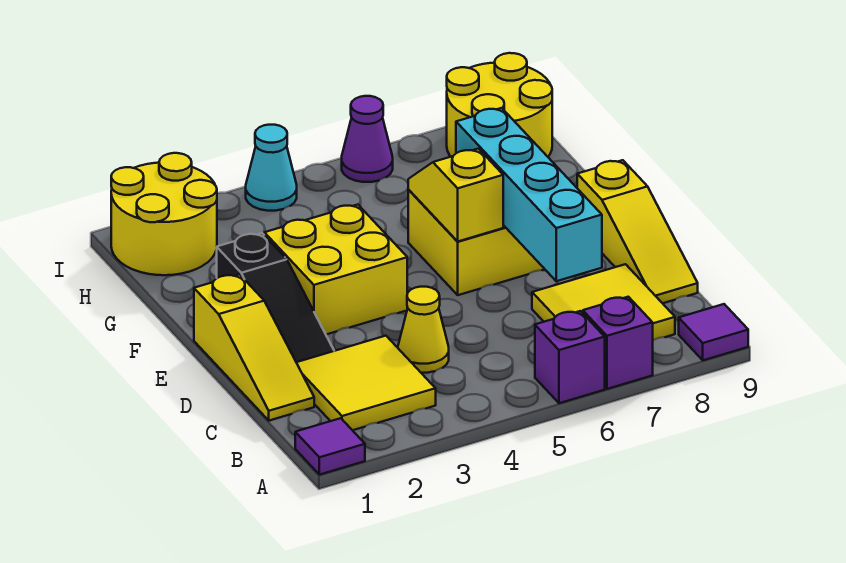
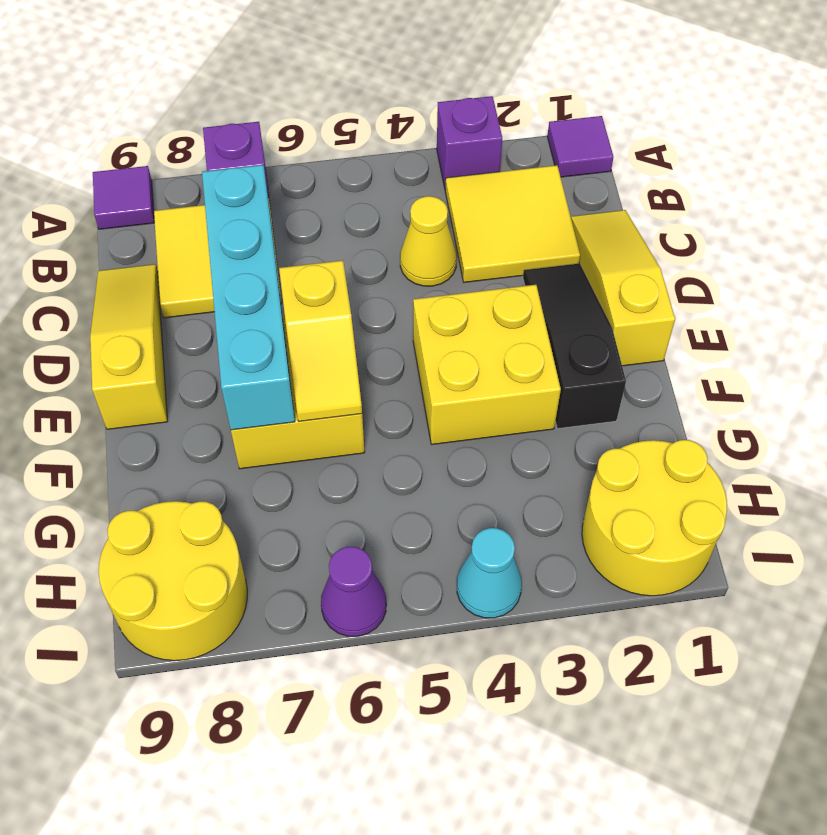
purple brick A6 level 1 -> purple brick A3 level 1

